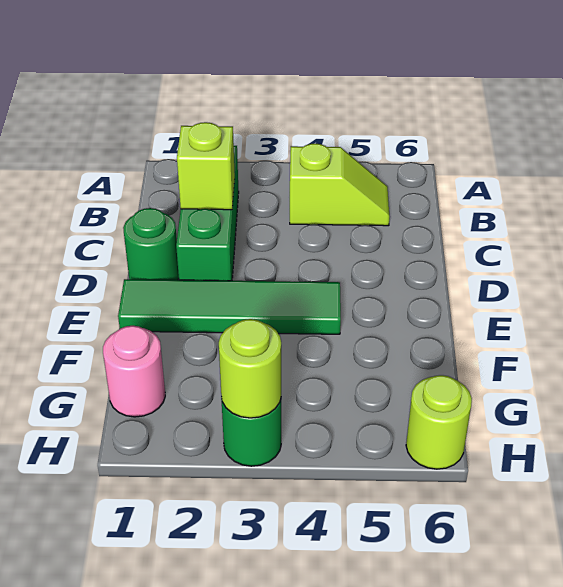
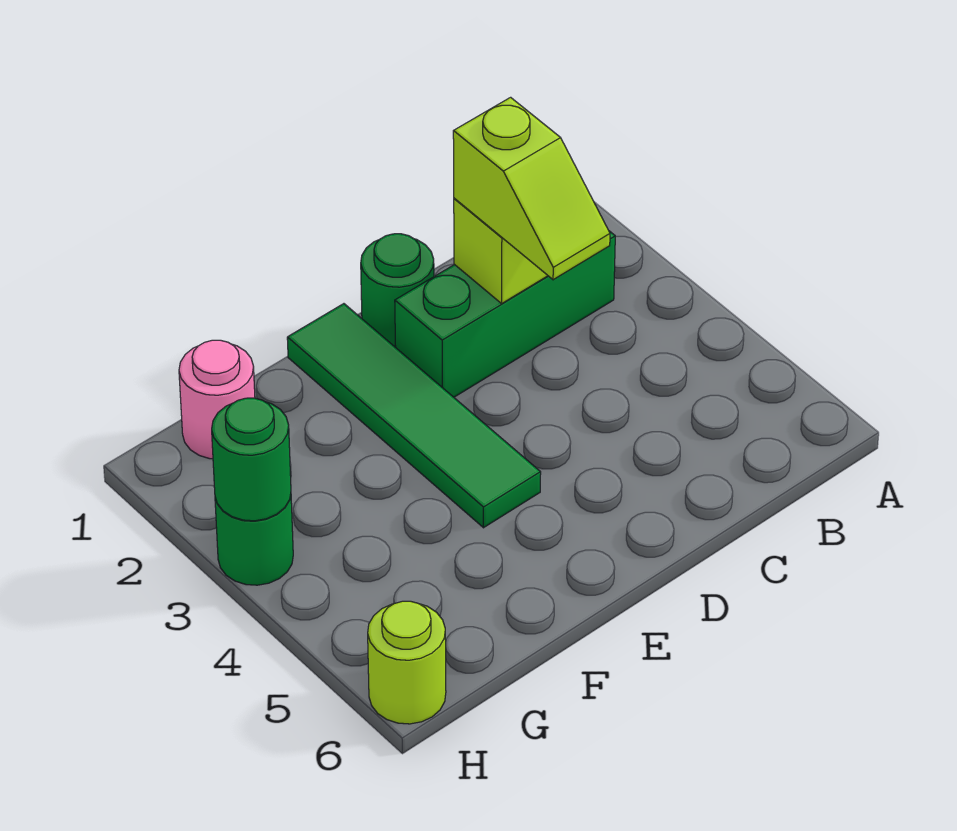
lime slope B4:B5 level 1 top 4 -> lime slope C2:C3 level 3 top 2
lime round brick H3 level 2 -> green round brick H3 level 2

